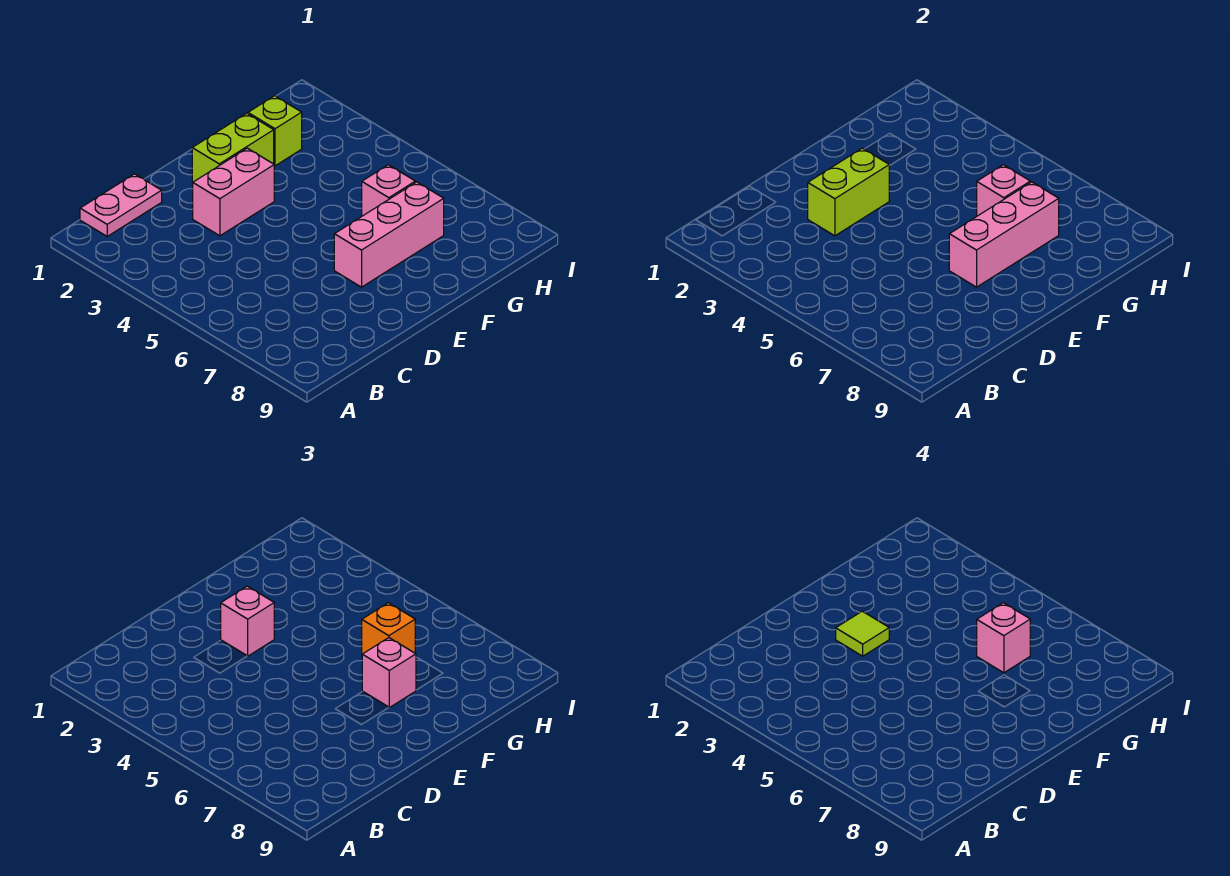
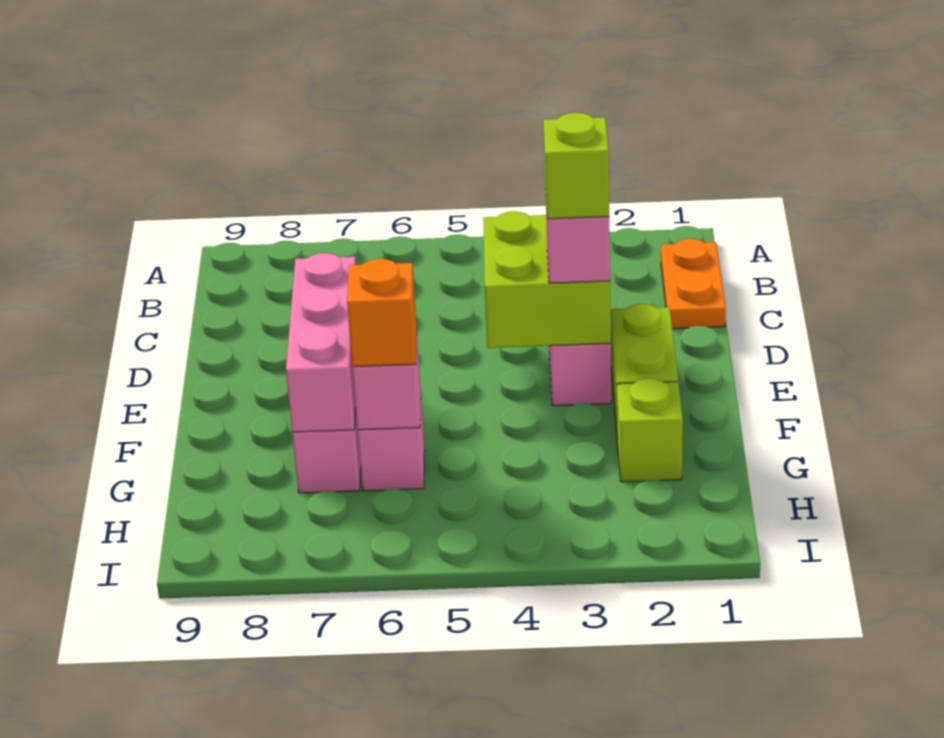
pink plate B1:C1 level 1 -> orange plate B1:C1 level 1
lime brick D3:E3 level 2 -> lime brick D3:E4 level 2
lime tile E3 level 4 -> lime brick E3 level 4
pink brick F7 level 3 -> none
pink brick G6 level 4 -> none

